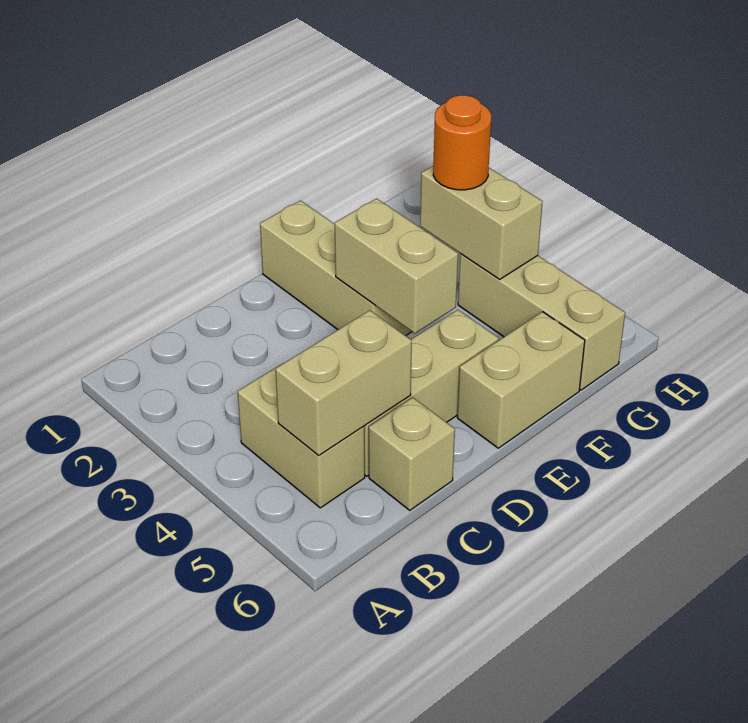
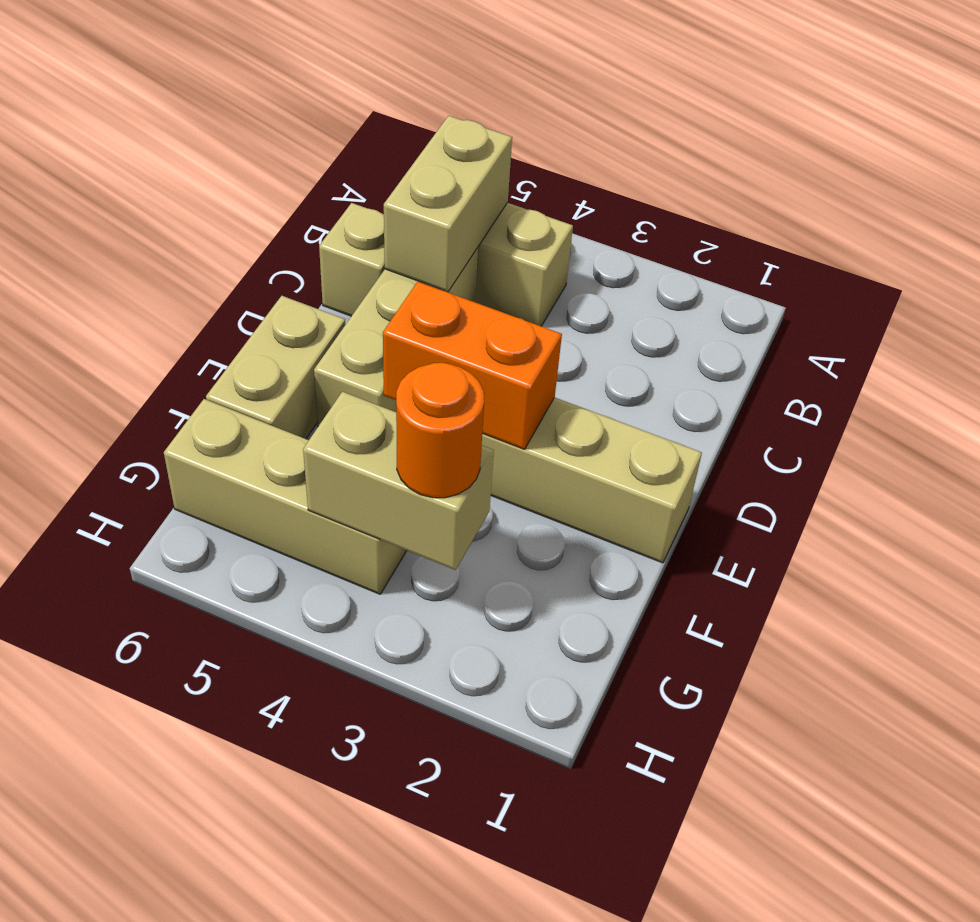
tan brick E3:E4 level 2 -> orange brick E3:E4 level 2

